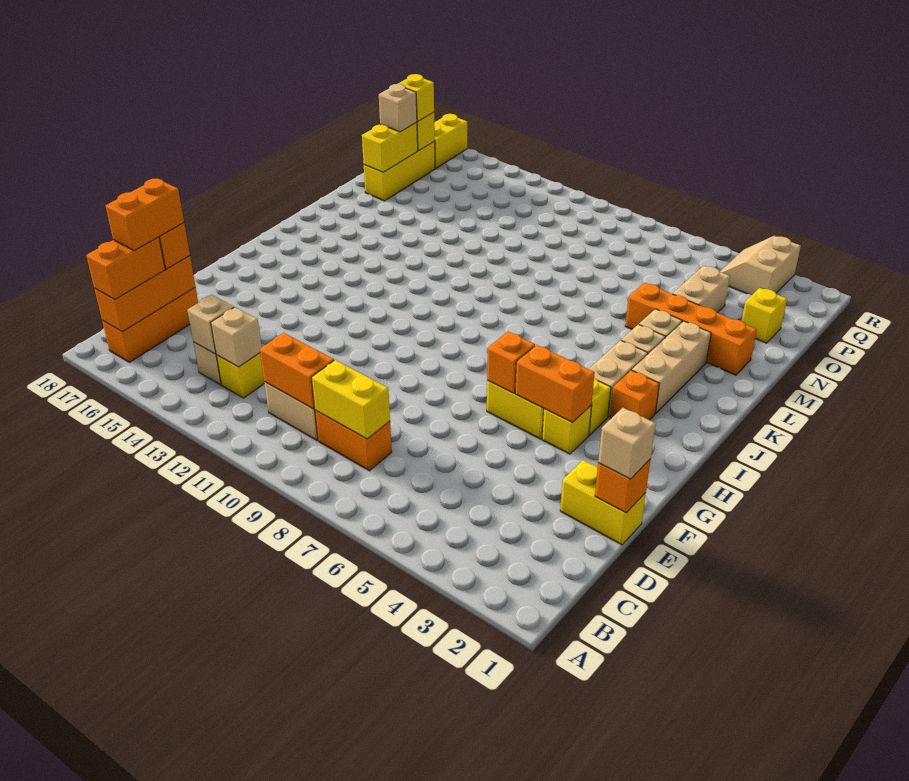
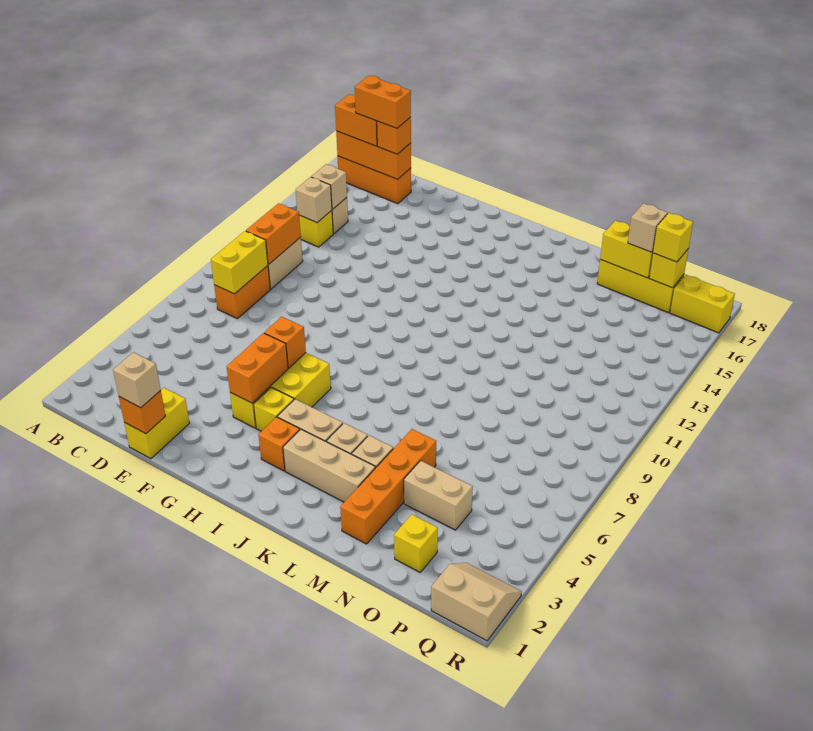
tan slope Q3:R4 level 1 top 3 -> tan slope Q1:R2 level 1 top 1

